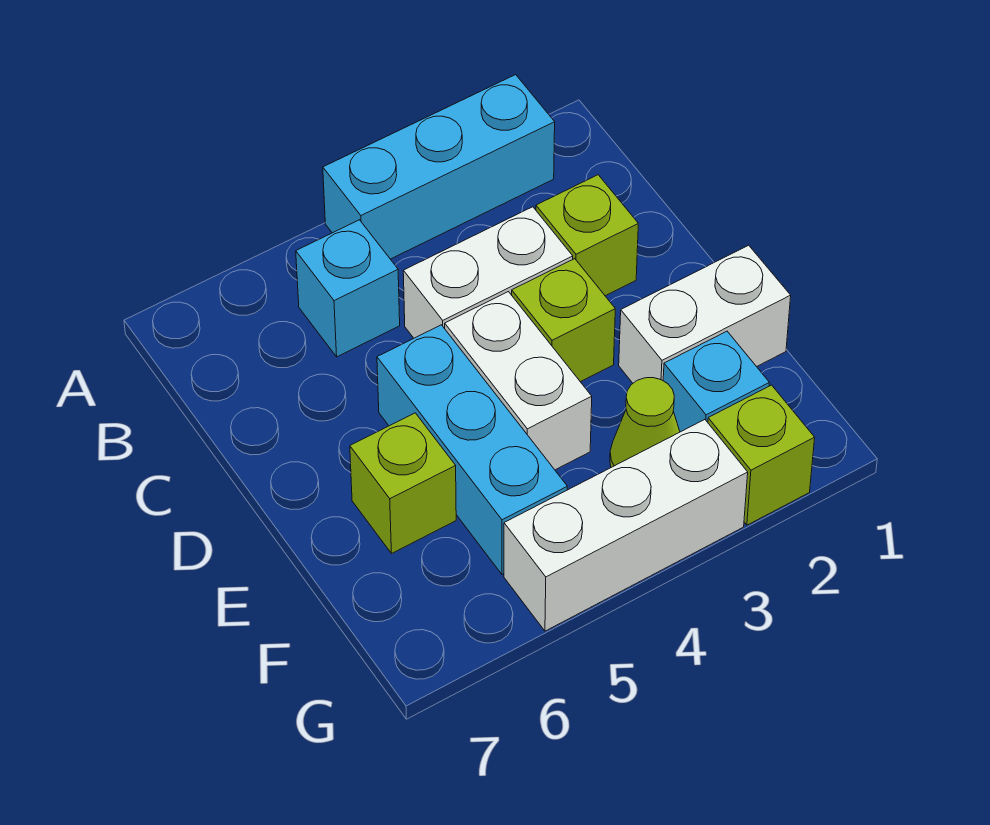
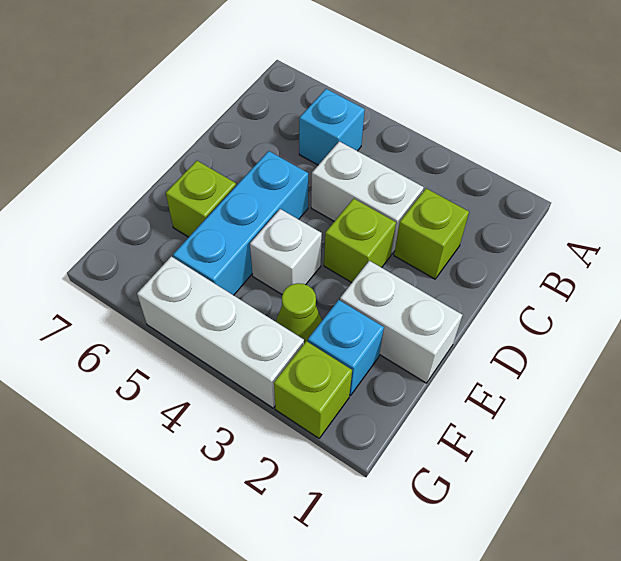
cyan brick A2:A4 level 1 -> none
white brick D4:E4 level 1 -> white brick E4 level 1

